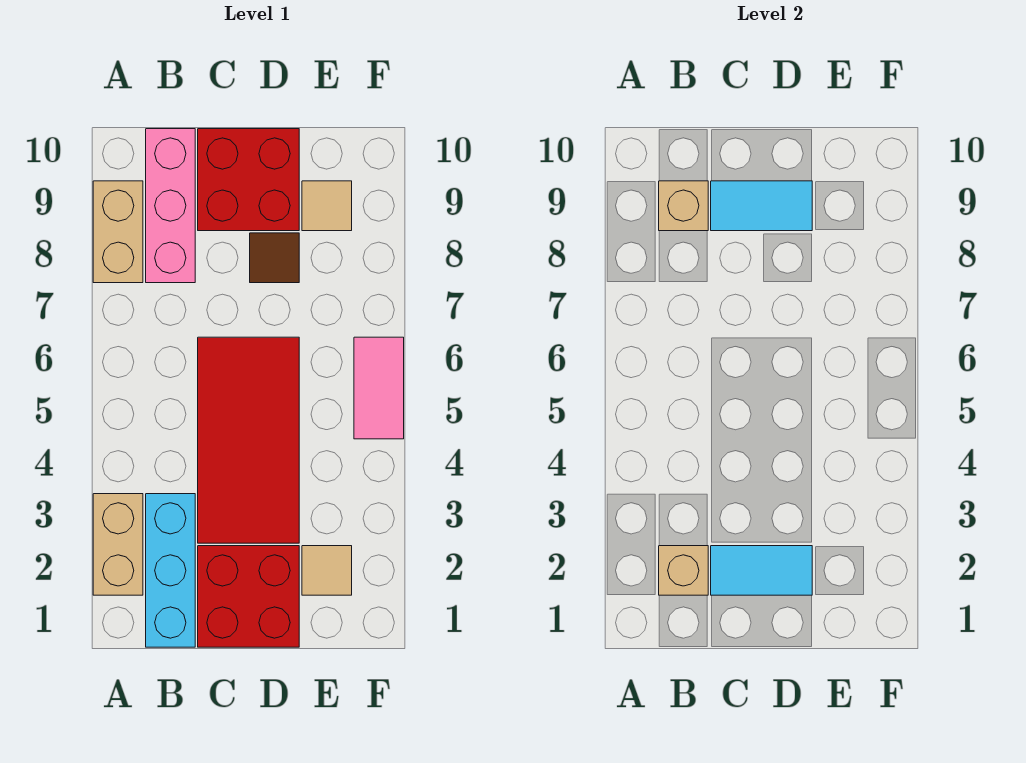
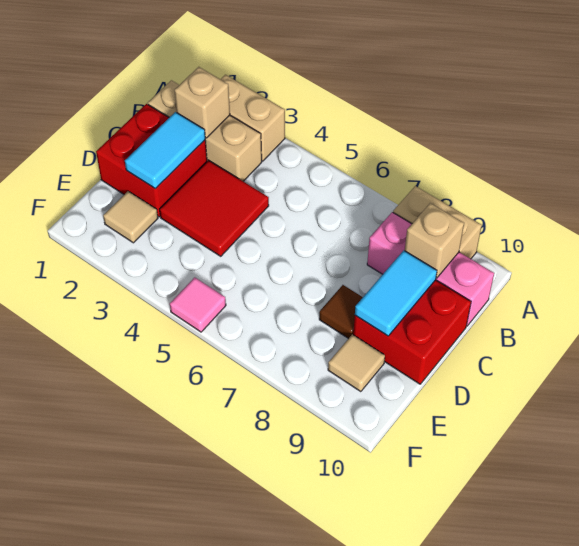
cyan brick B1:B3 level 1 -> tan brick B1:B3 level 1
red tile C3:D6 level 1 -> red tile C3:D4 level 1
pink tile F5:F6 level 1 -> pink tile F5 level 1

